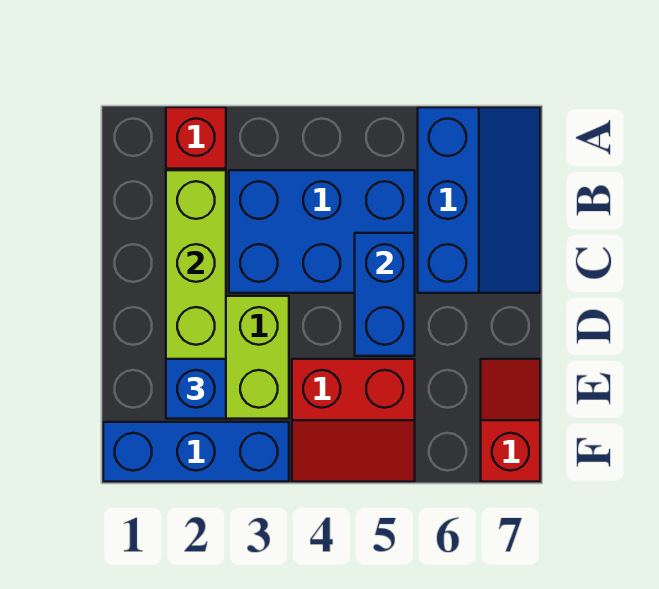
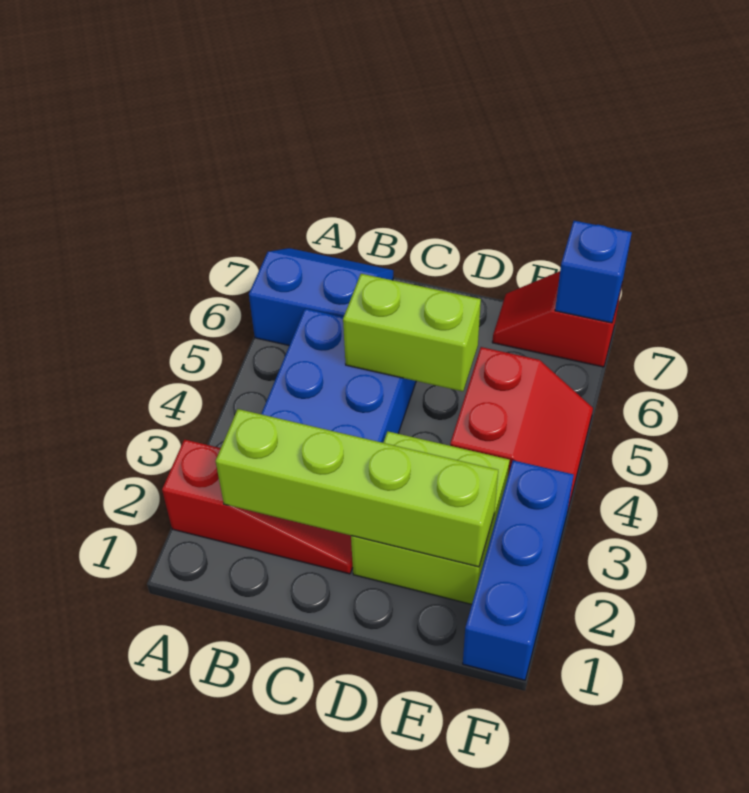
blue slope A6:C7 level 1 top 6 -> blue slope A6:B7 level 1 top 6
blue brick C5:D5 level 2 -> lime brick C5:D5 level 2
blue brick E2 level 3 -> blue brick F7 level 2

